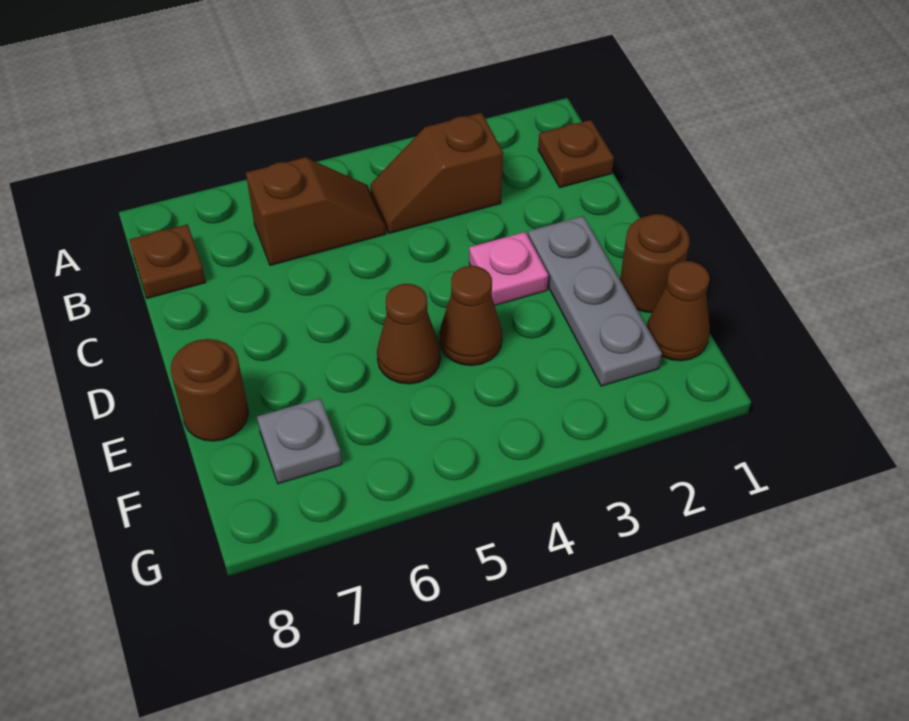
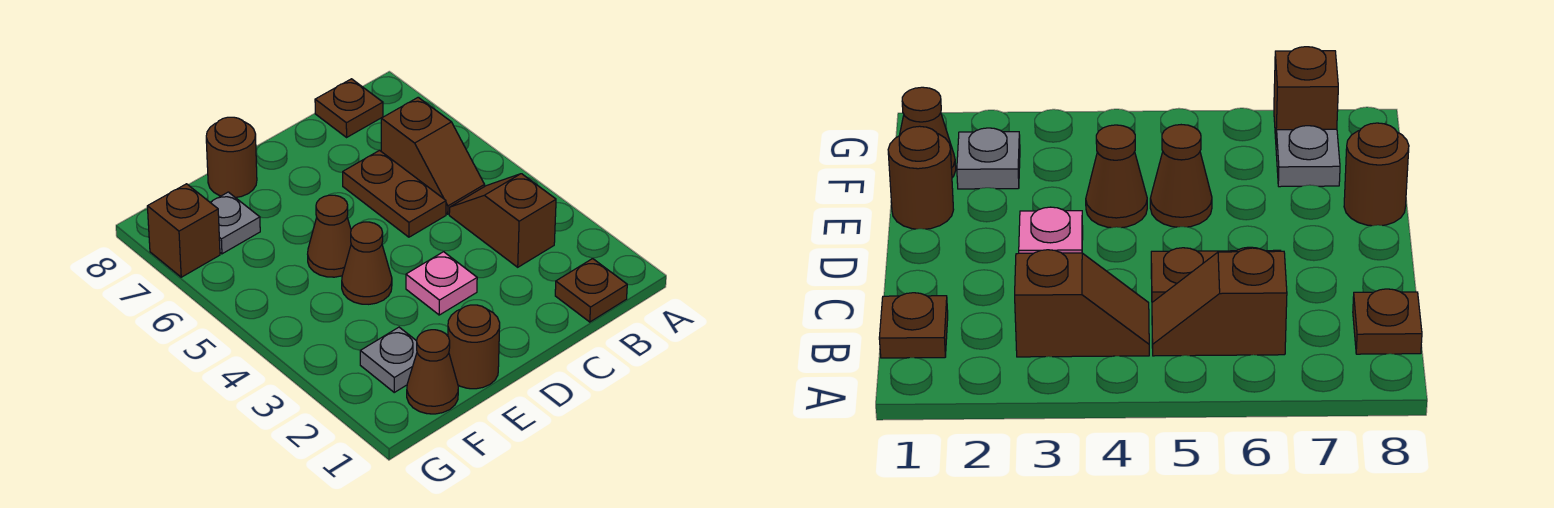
none -> brown plate C5:C6 level 1
grey plate D2:F2 level 1 -> grey plate F2 level 1
none -> brown brick G7 level 1

